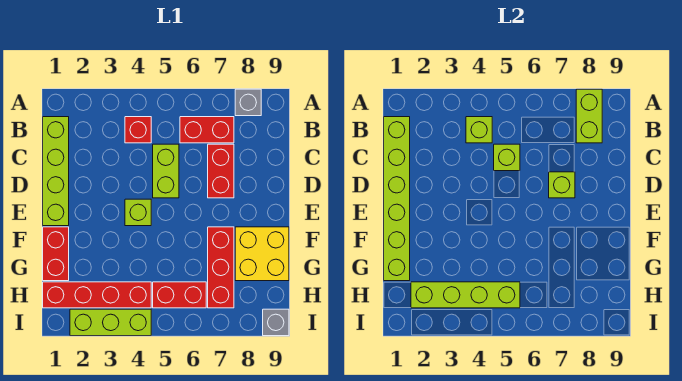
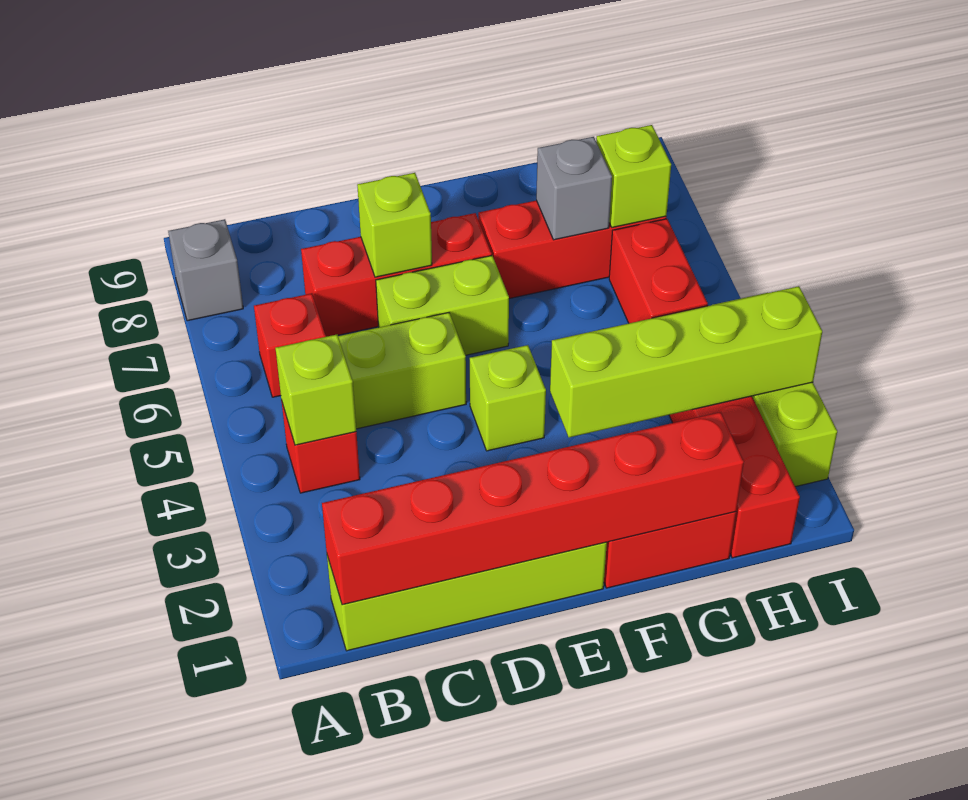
lime brick A8:B8 level 2 -> lime brick D6:E6 level 1
lime brick B1:G1 level 2 -> red brick B1:G1 level 2
red brick B6:B7 level 1 -> red brick B6 level 1
lime brick C5 level 2 -> lime brick H7 level 2
red brick C7:D7 level 1 -> red brick C7:E7 level 1
yellow brick F8:G9 level 1 -> none
lime brick H2:H5 level 2 -> lime brick F3:I3 level 2
grey brick I9 level 1 -> grey brick G7 level 2

